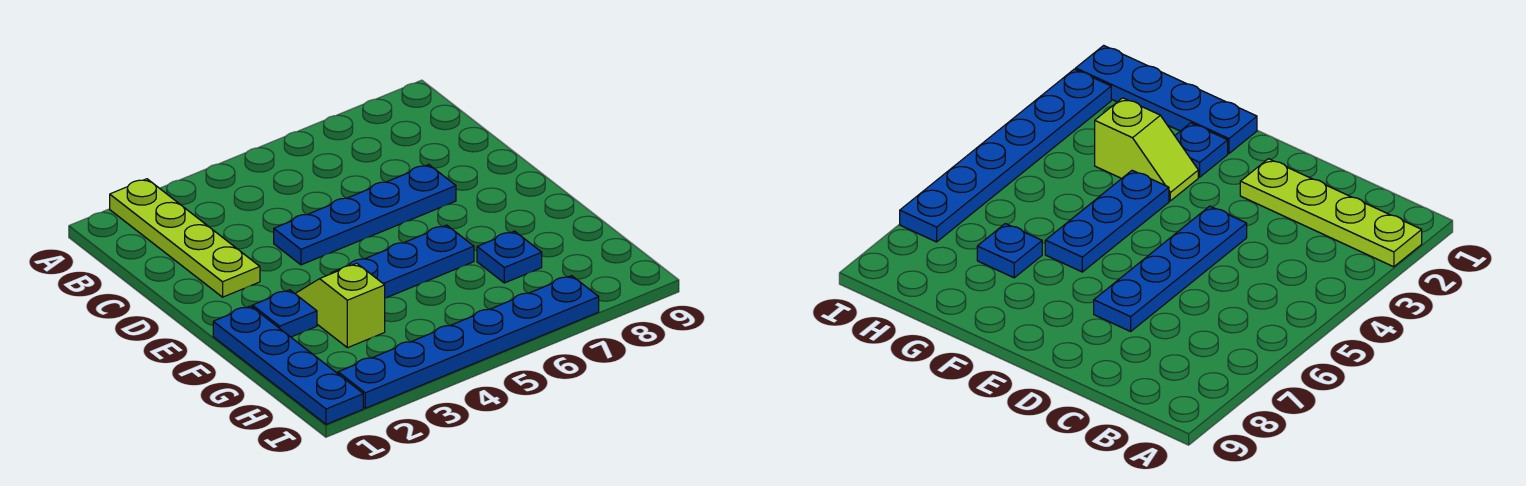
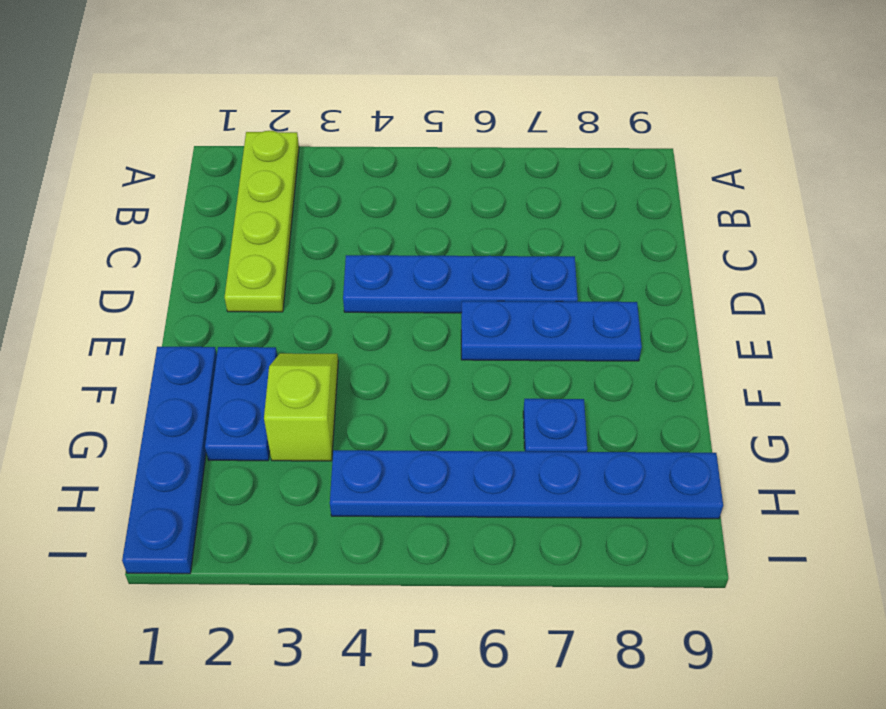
blue plate F2 level 1 -> blue plate F2:G2 level 1
blue plate F4:F6 level 1 -> blue plate E6:E8 level 1
blue plate I2:I7 level 1 -> blue plate H4:H9 level 1

